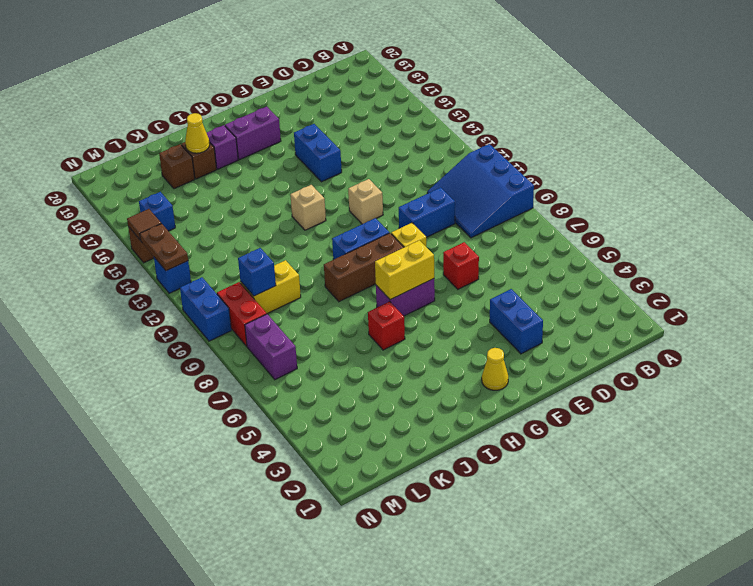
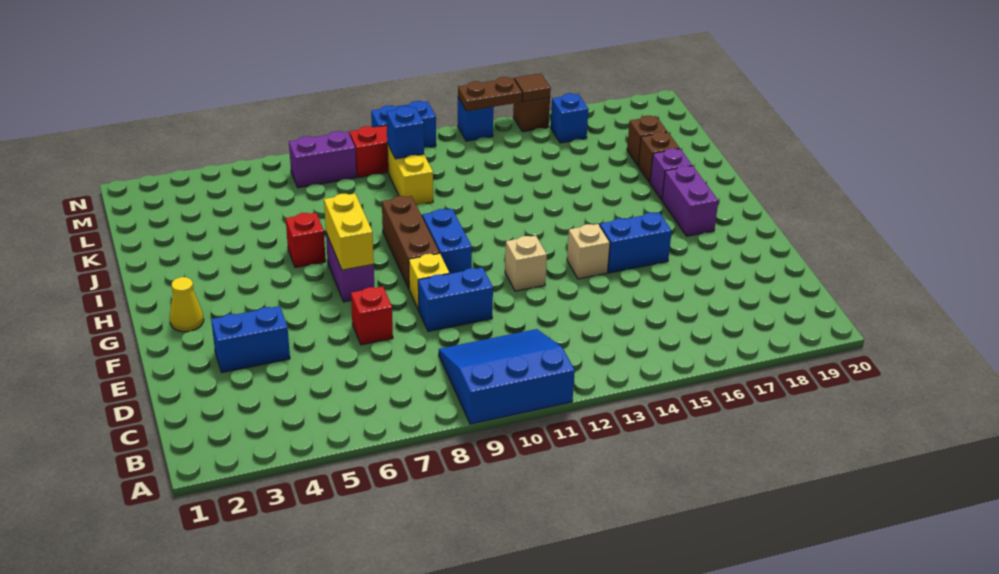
blue brick D10:E10 level 1 -> blue brick E9:E10 level 1
tan brick H13 level 1 -> tan brick F14 level 1
yellow cone J18 level 2 -> none

